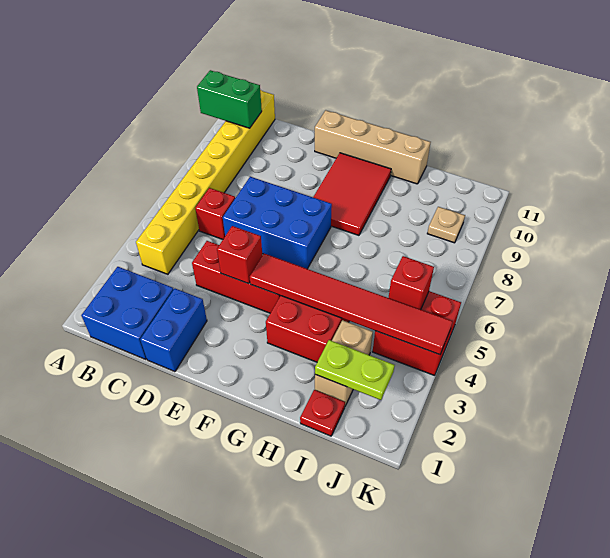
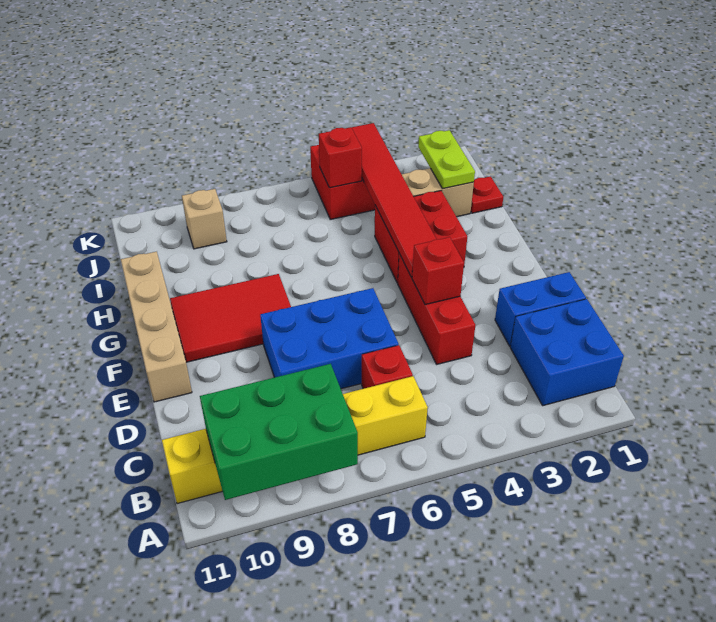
green brick A10:B10 level 2 -> green brick A8:B10 level 2
yellow brick B4:B11 level 1 -> yellow brick B6:B11 level 1
blue brick D6:F7 level 1 -> blue brick D6:E8 level 1
tan plate J9 level 1 -> tan brick J9 level 1

